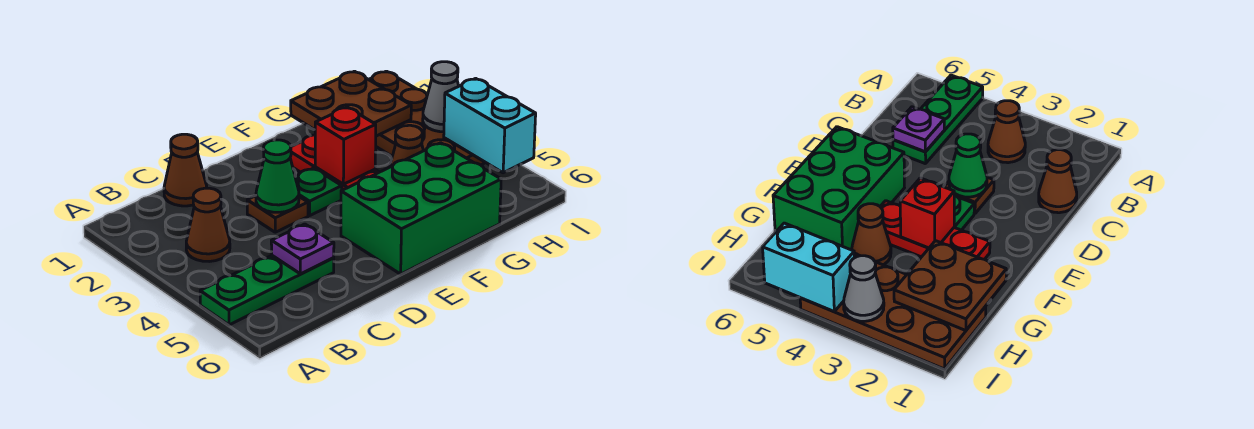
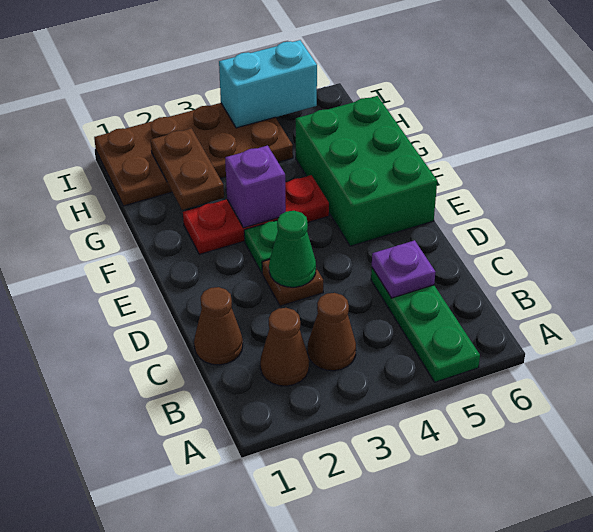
red brick F3 level 2 -> purple brick F3 level 2
brown plate G1:H2 level 2 -> brown plate G2:H2 level 2
brown cone G4 level 1 -> brown cone B2 level 1
grey cone I3 level 2 -> none

